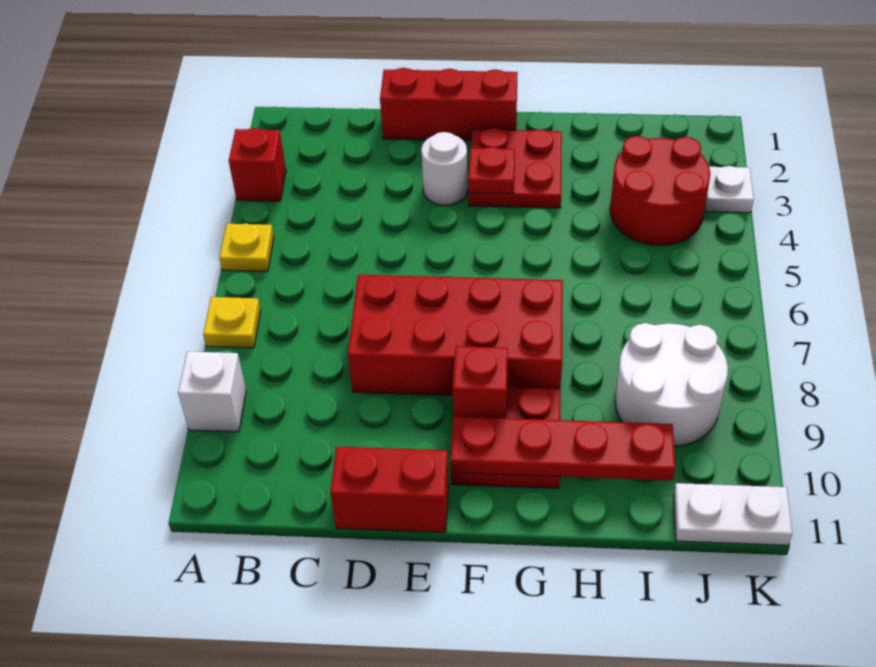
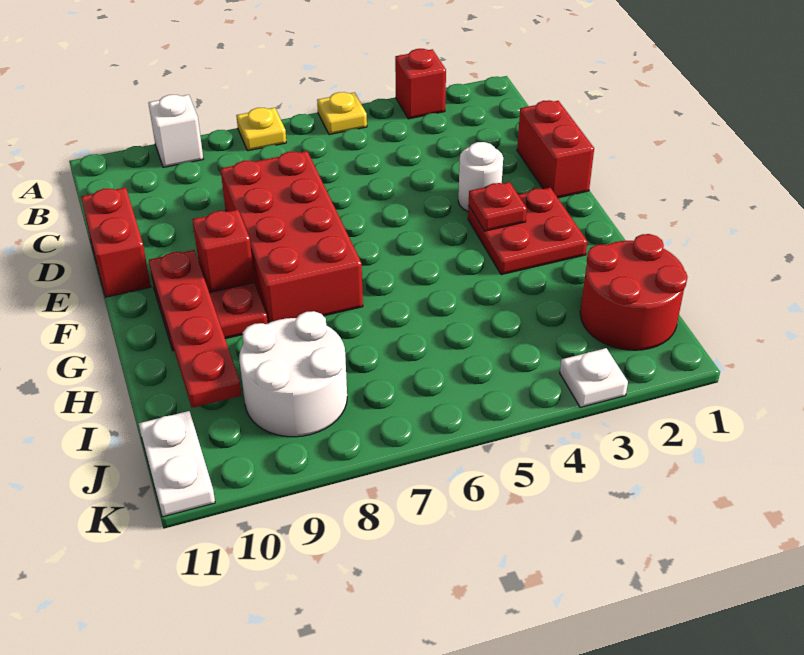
red brick D1:F1 level 1 -> red brick D1:E1 level 1
red round brick I3:J4 level 1 -> red round brick I1:J2 level 1

